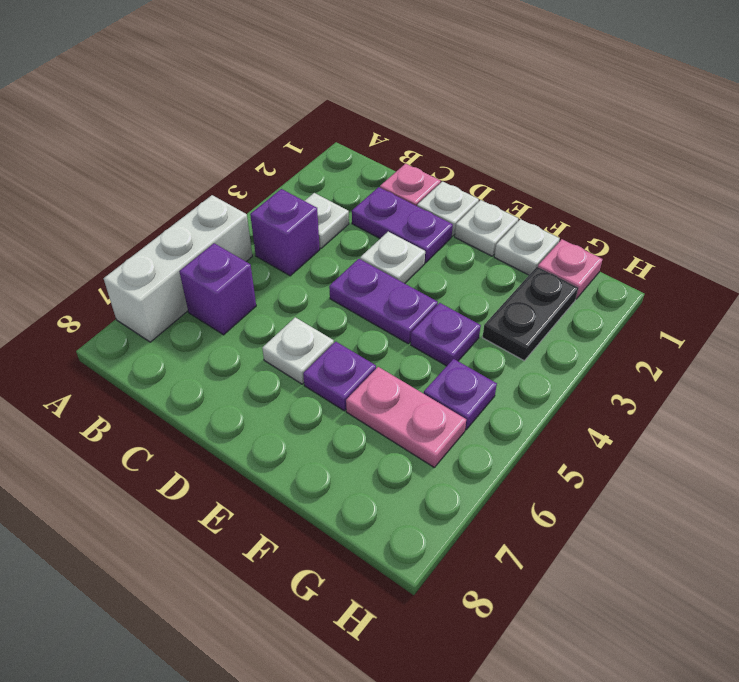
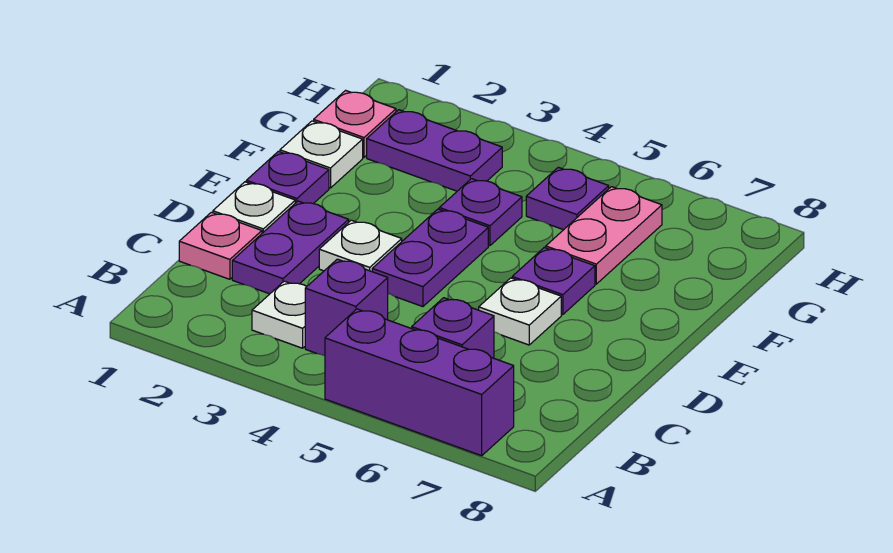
white brick A5:A7 level 1 -> purple brick A5:A7 level 1
white plate E1 level 1 -> purple plate E1 level 1
black plate G2:G3 level 1 -> purple plate G2:G3 level 1

